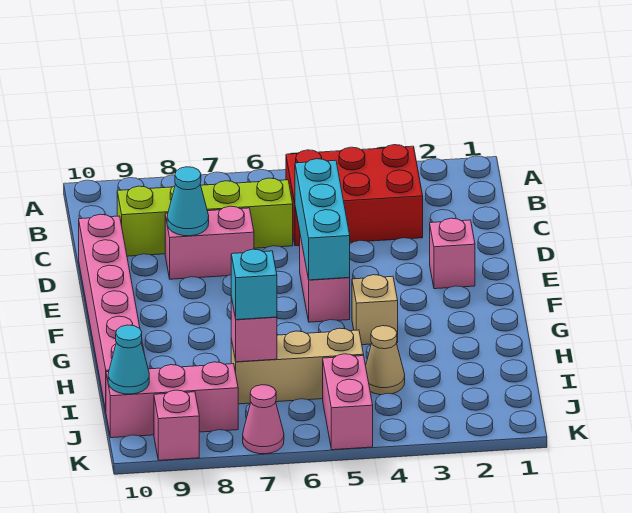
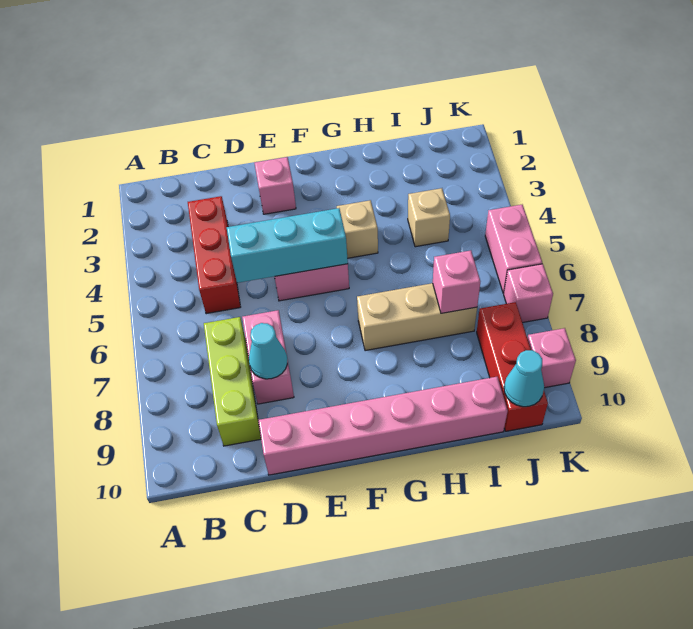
red brick B3:C5 level 1 -> red brick C3:C5 level 1
lime brick C6:C9 level 1 -> lime brick C7:C9 level 1
tan cone I4 level 1 -> tan brick I4 level 1
tan brick I5:I7 level 1 -> tan brick G7:I7 level 1
cyan brick I7 level 3 -> none
pink brick J5:K5 level 1 -> pink brick K5:K6 level 1
pink brick J8:J10 level 1 -> red brick J8:J10 level 1
pink cone K7 level 1 -> pink brick K7 level 1

